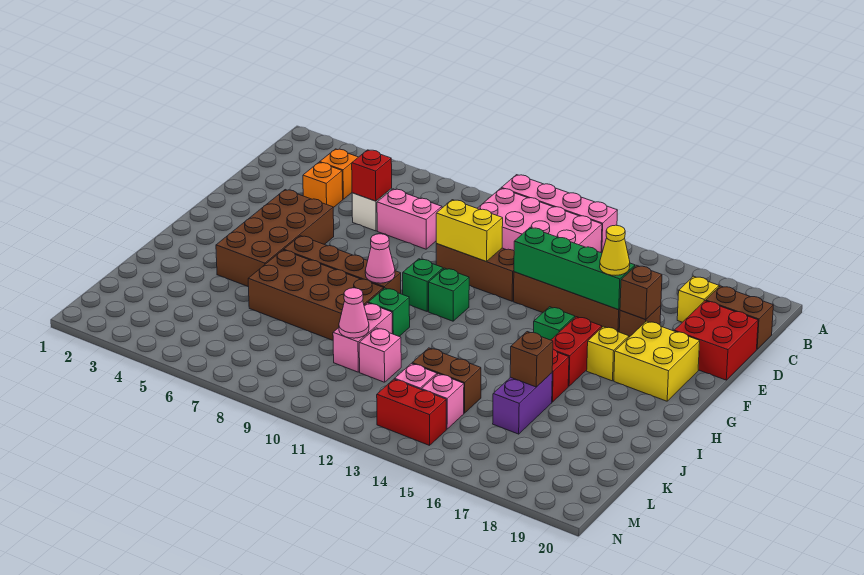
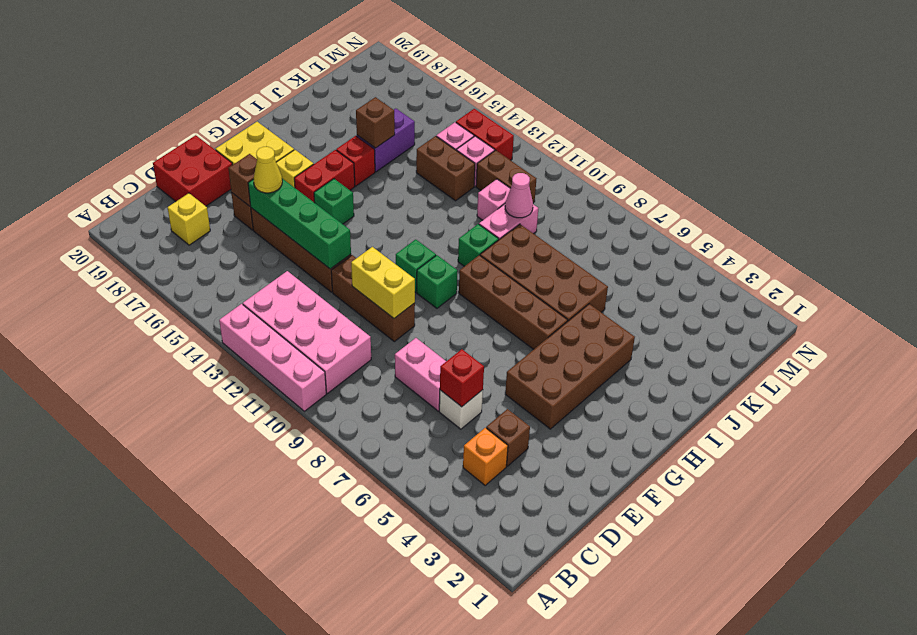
brown brick C19:C20 level 1 -> brown brick L11:L12 level 1
orange brick D4 level 1 -> brown brick D4 level 1
pink cone H9 level 2 -> none

